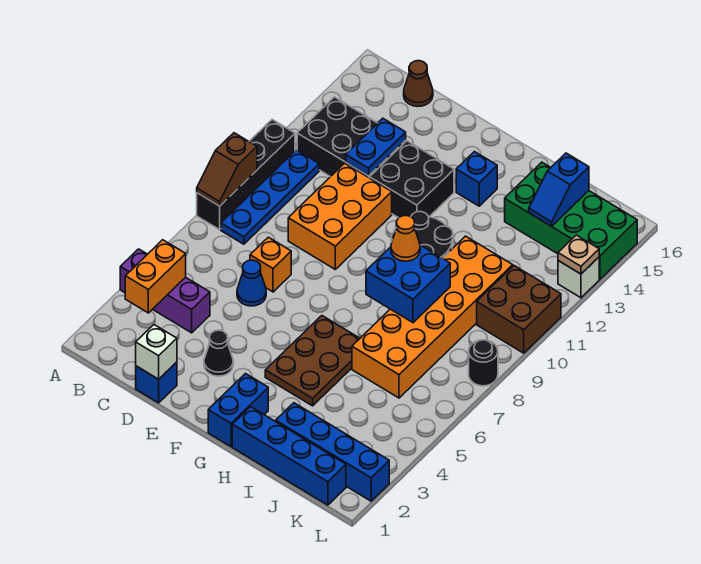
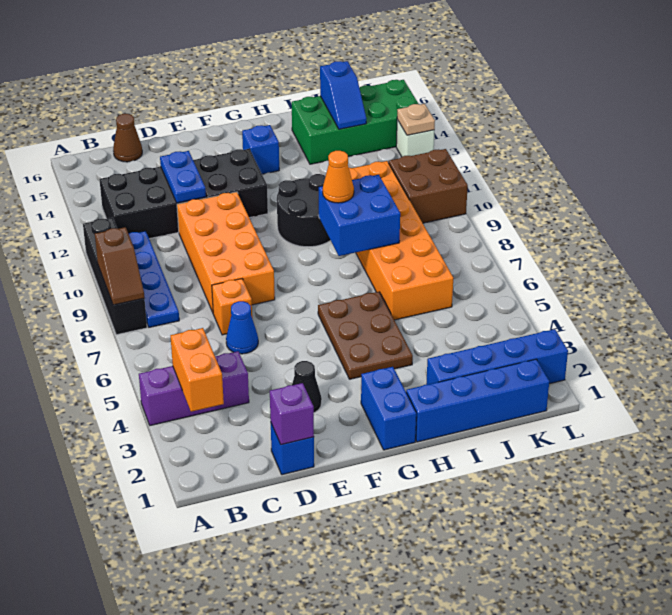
white brick D1 level 2 -> purple brick D1 level 2
orange brick D9:E11 level 1 -> orange brick D8:E11 level 1
black round brick L8 level 1 -> none

